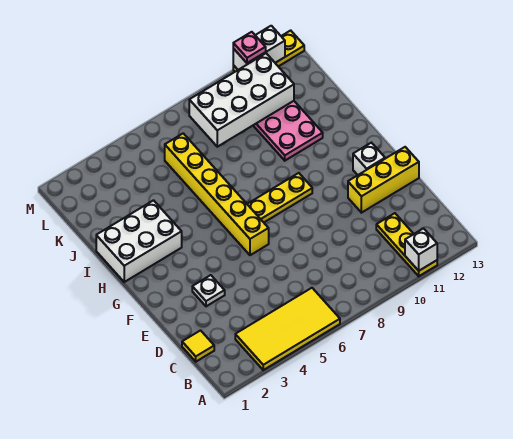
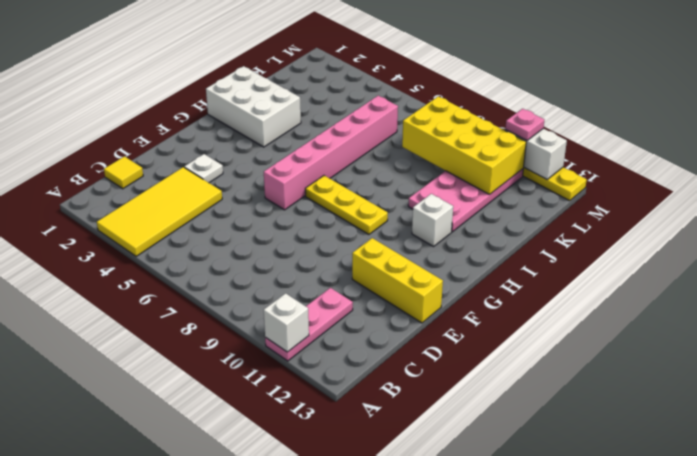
yellow tile A3:B6 level 1 -> yellow tile A3:D4 level 1
yellow plate A11:C11 level 1 -> pink plate A11:C11 level 1
yellow brick F6:K6 level 1 -> pink brick F6:K6 level 1
white brick F12 level 1 -> white brick H11 level 1
white brick K8:L11 level 2 -> yellow brick K8:L11 level 2

